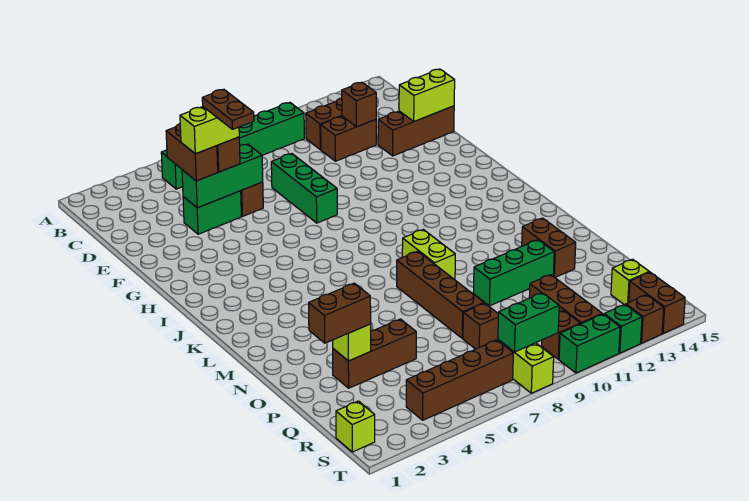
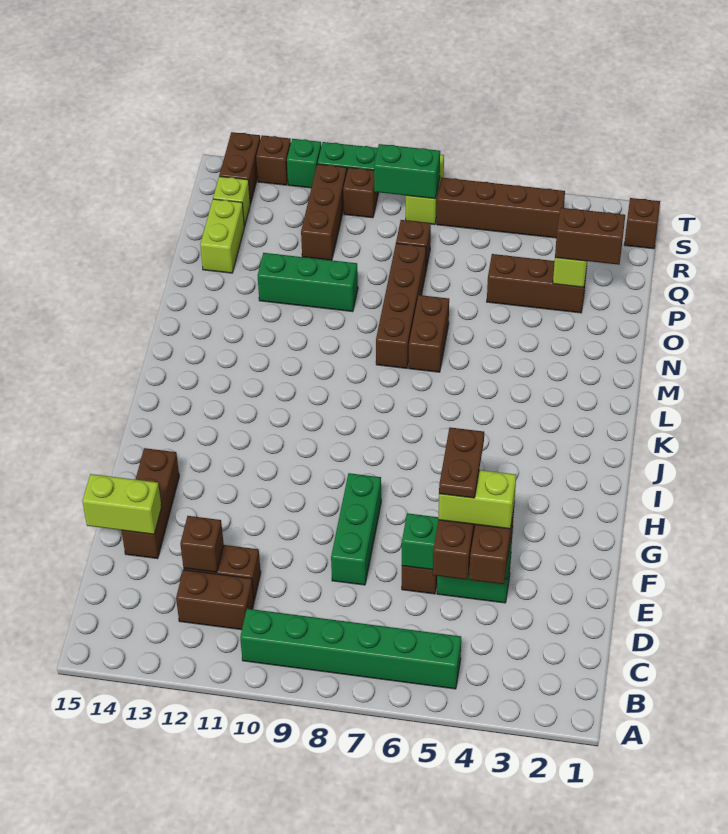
brown brick E13:E15 level 1 -> brown brick E14:G14 level 1
lime brick L9:M9 level 1 -> lime brick P14:Q14 level 1
brown brick N13:O13 level 1 -> brown brick M7:N7 level 1
lime brick S1 level 1 -> brown brick S1 level 1

